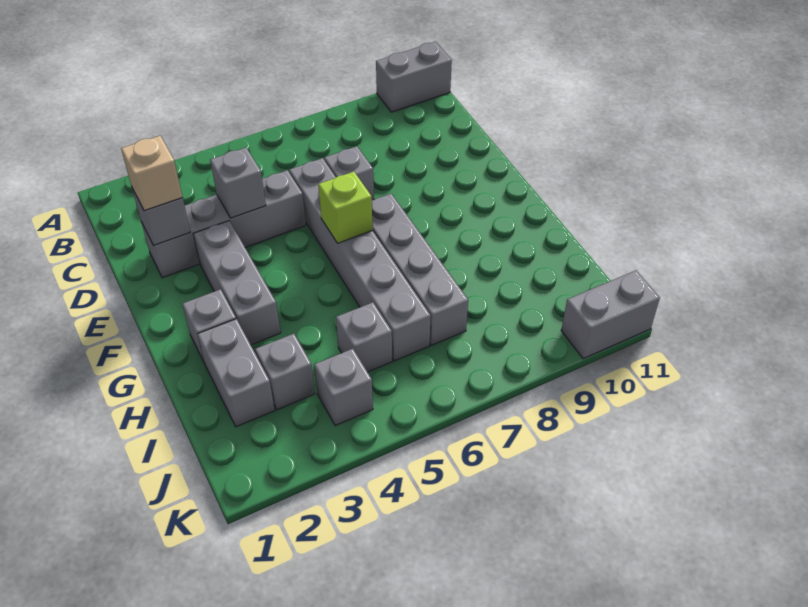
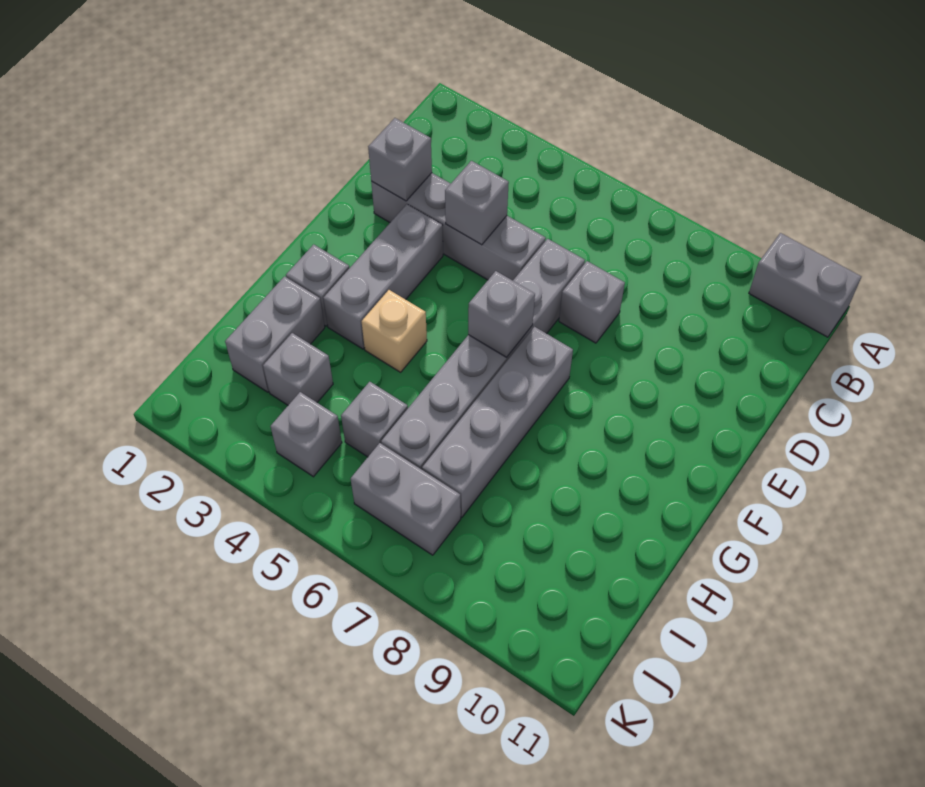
tan brick D2 level 3 -> tan brick G4 level 1
lime brick F6 level 2 -> grey brick F6 level 2
grey brick K10:K11 level 1 -> grey brick J6:J7 level 1

